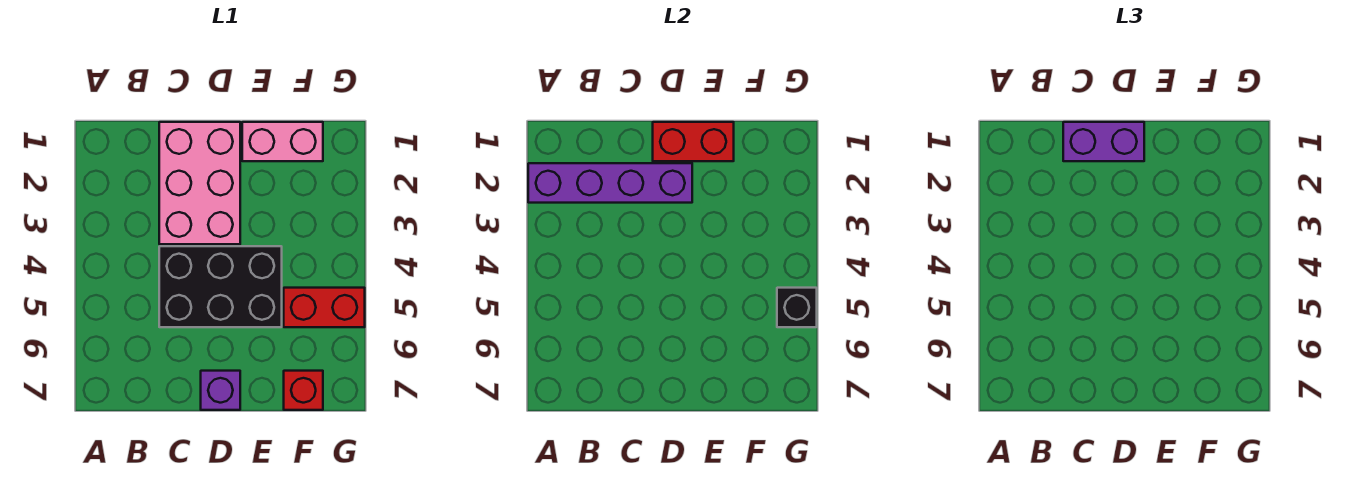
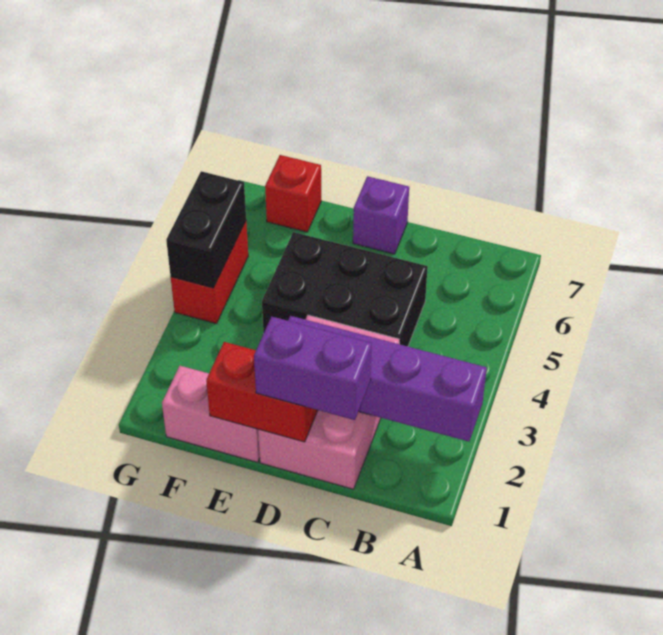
red brick F5:G5 level 1 -> red brick G4:G5 level 1
black brick G5 level 2 -> black brick G4:G5 level 2

